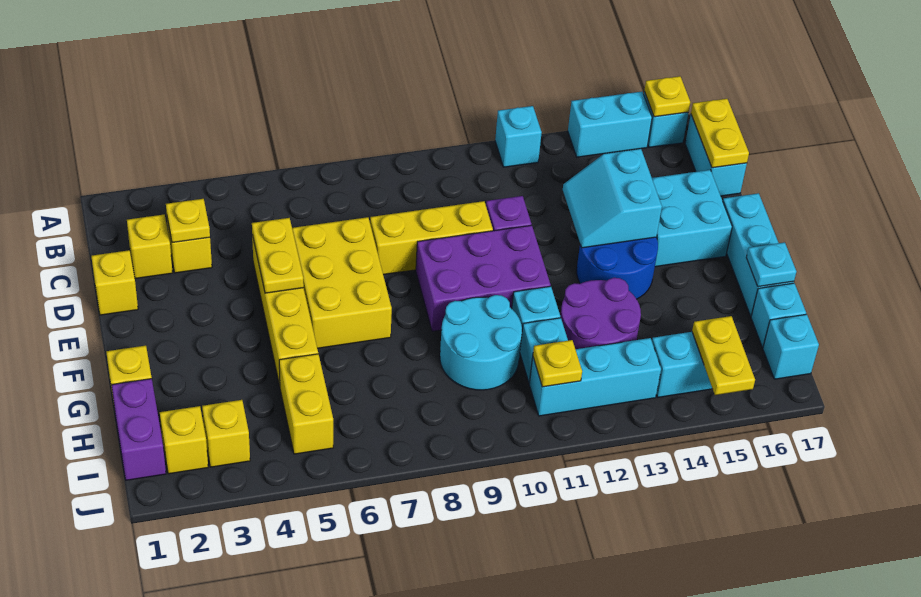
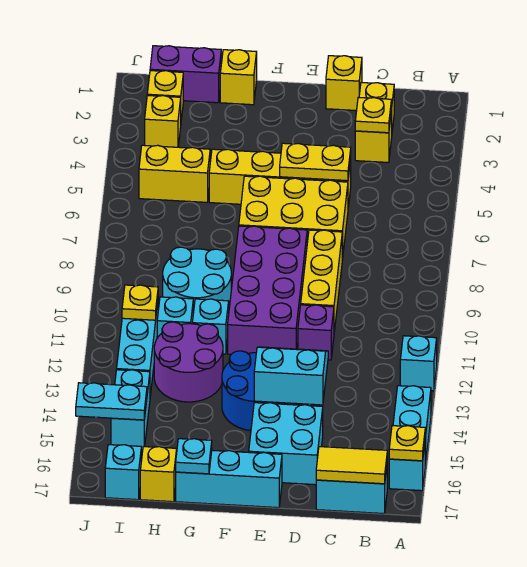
yellow plate B17:C17 level 2 -> yellow tile B17:C17 level 2
purple brick E9:F11 level 1 -> purple brick E8:F11 level 1
cyan brick H17 level 1 -> yellow brick H17 level 1
yellow plate I15:J15 level 2 -> cyan plate I15:J15 level 2

